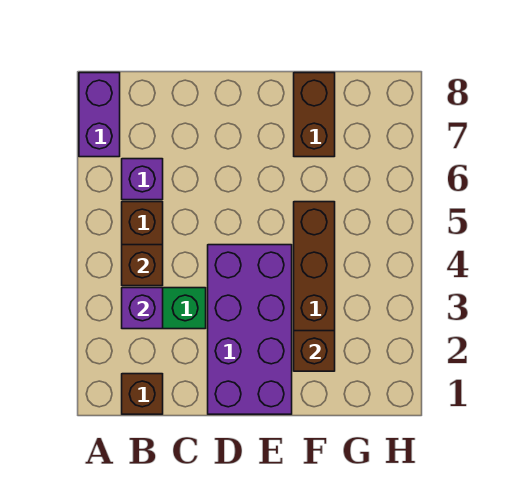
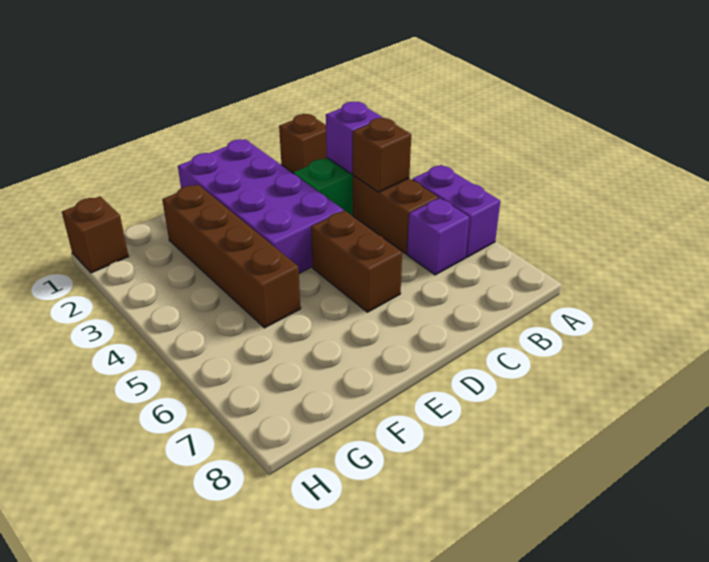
purple brick A7:A8 level 1 -> purple brick A5:A6 level 1
brown brick F2 level 2 -> brown brick H1 level 1
brown brick F7:F8 level 1 -> brown brick D5:D6 level 1

